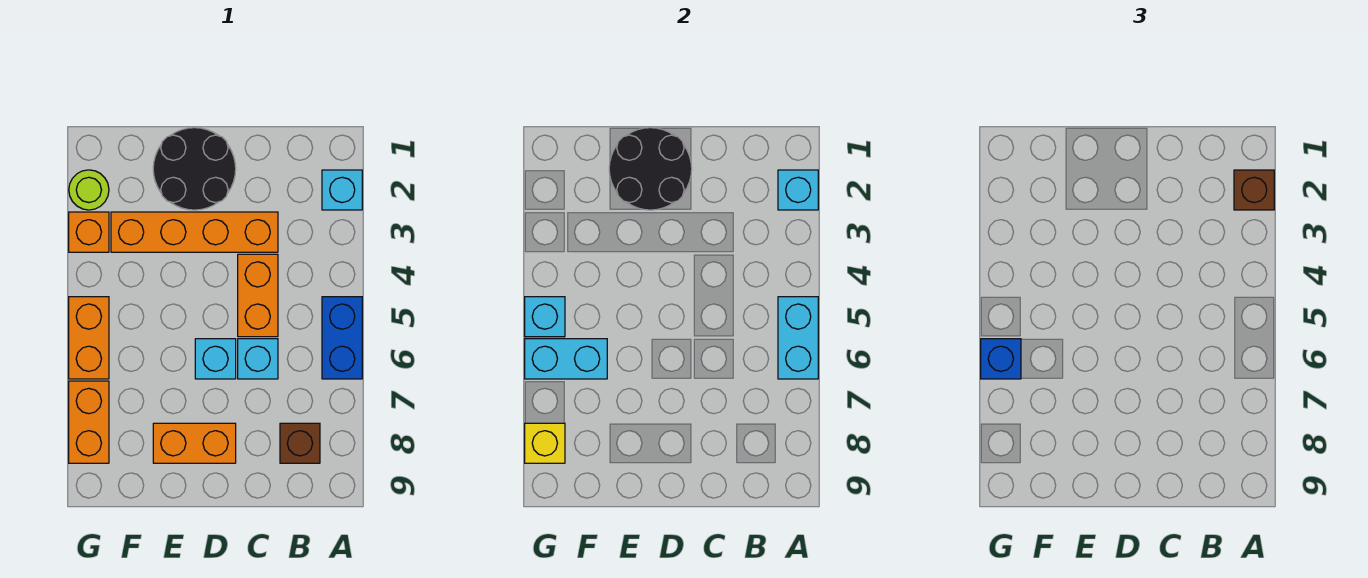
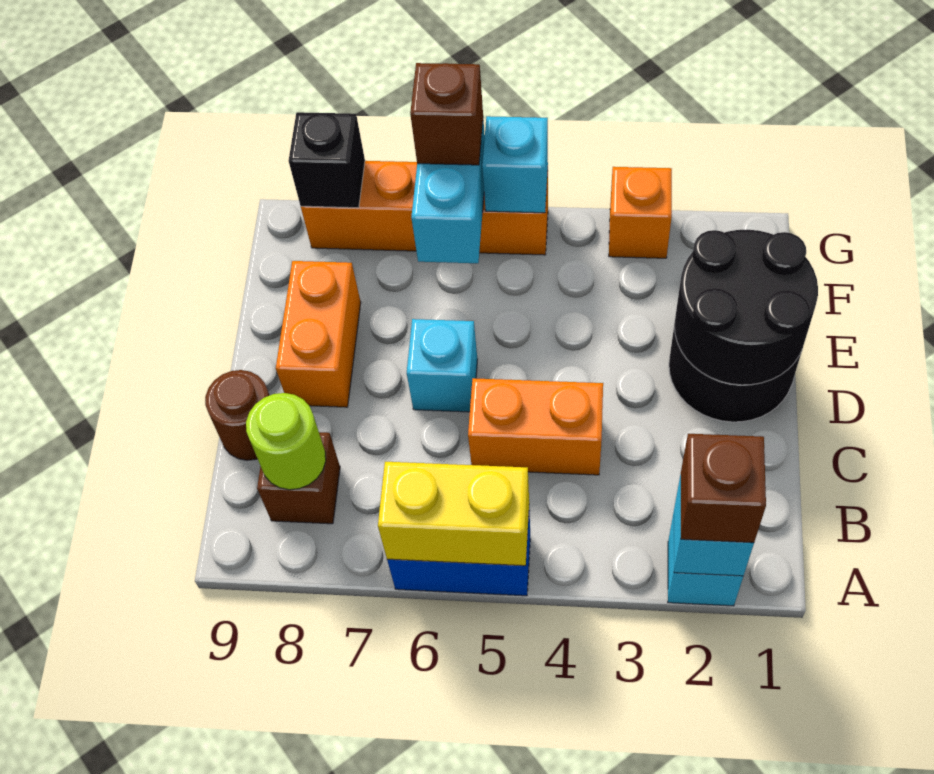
cyan brick A5:A6 level 2 -> yellow brick A5:A6 level 2
orange brick C3:F3 level 1 -> none
cyan brick C6 level 1 -> none
none -> brown round brick C9 level 1
lime round brick G2 level 1 -> lime round brick B8 level 2
blue brick G6 level 3 -> brown brick G6 level 3
yellow brick G8 level 2 -> black brick G8 level 2

